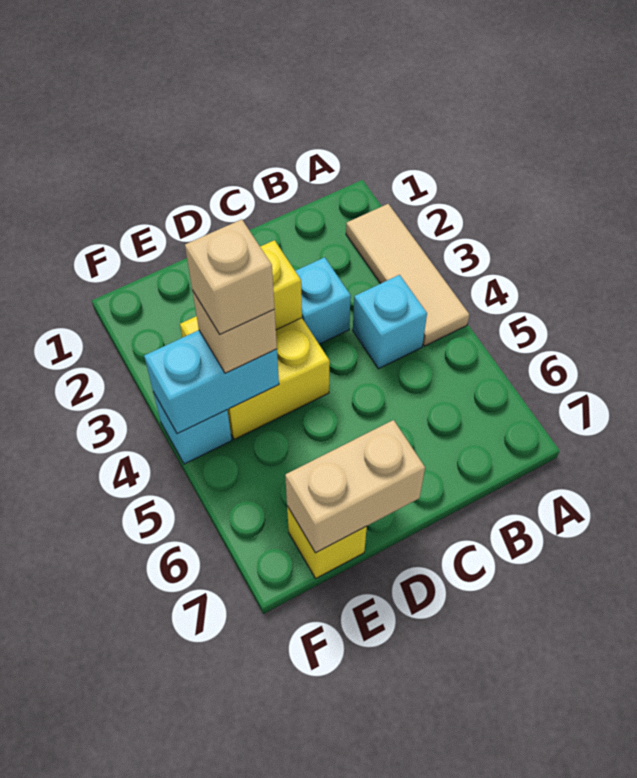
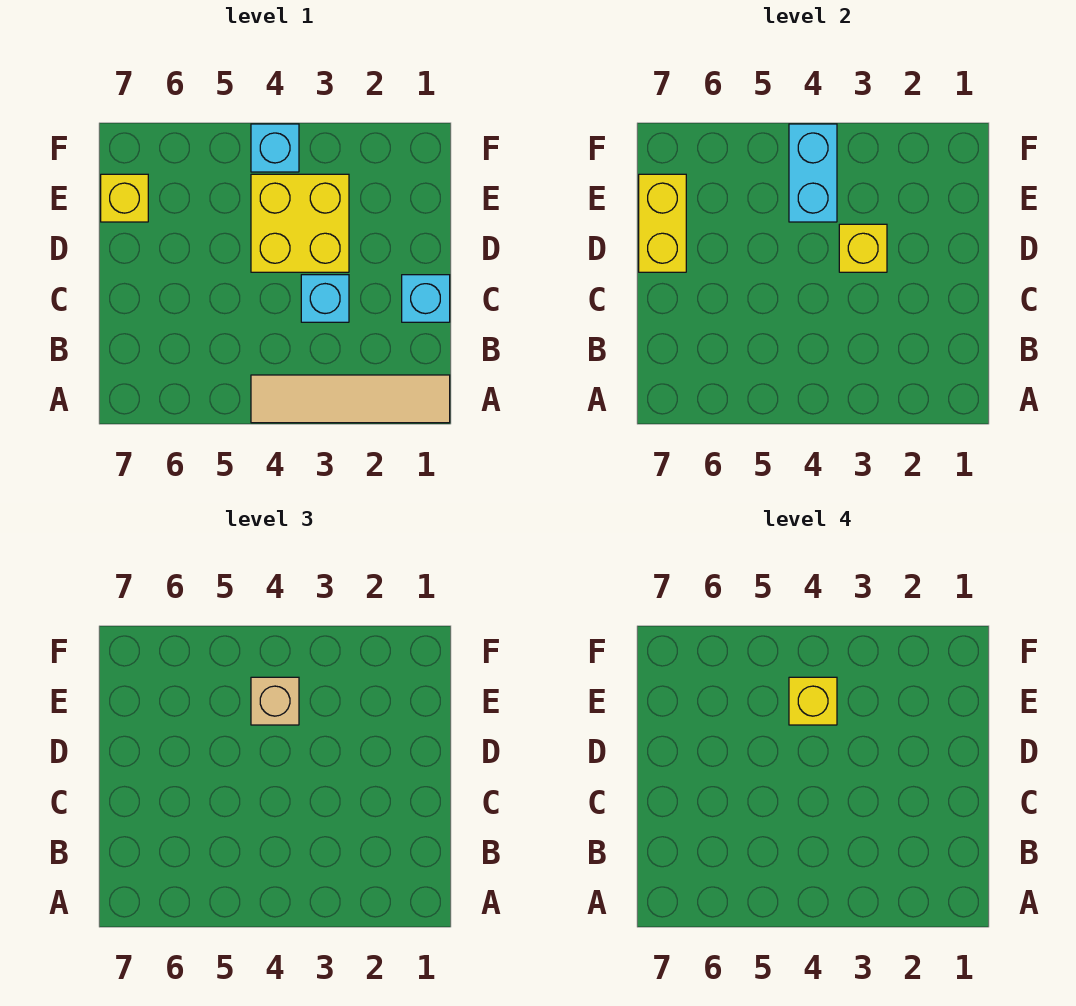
tan tile A2:A4 level 1 -> tan tile A1:A4 level 1
cyan brick B4 level 1 -> cyan brick C1 level 1
tan brick D7:E7 level 2 -> yellow brick D7:E7 level 2
tan brick E4 level 4 -> yellow brick E4 level 4

